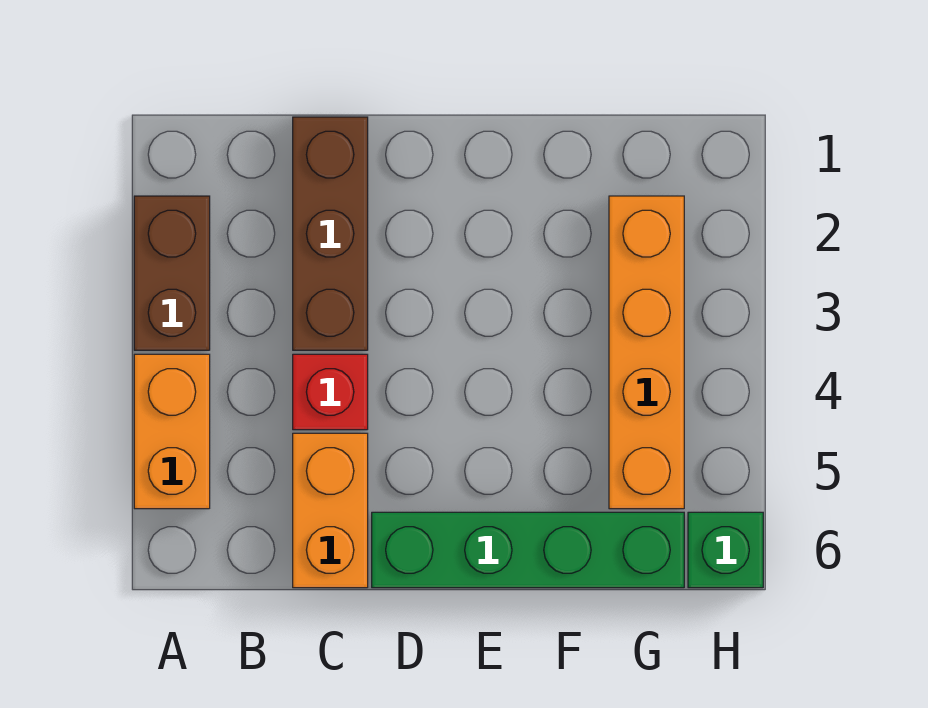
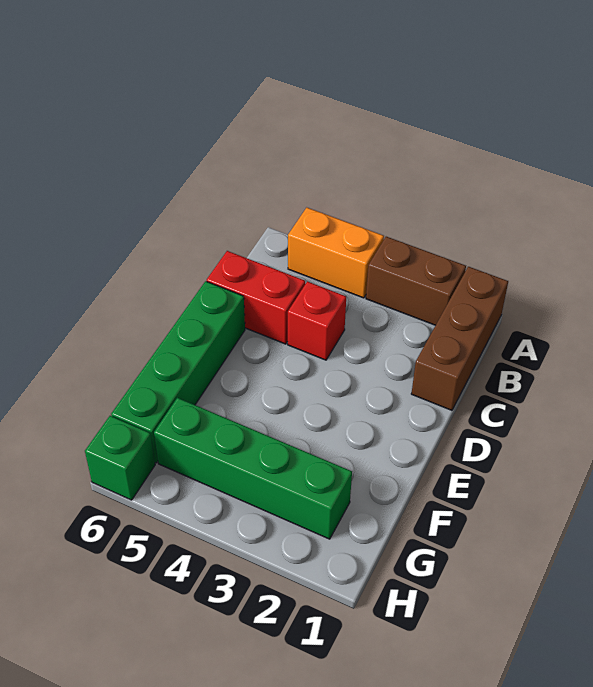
brown brick C1:C3 level 1 -> brown brick A1:C1 level 1
orange brick C5:C6 level 1 -> red brick C5:C6 level 1
orange brick G2:G5 level 1 -> green brick G2:G5 level 1

